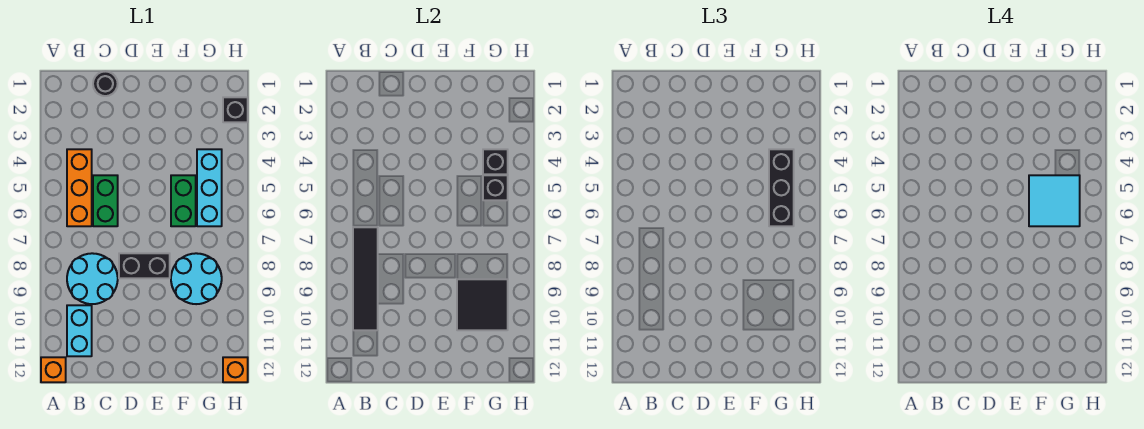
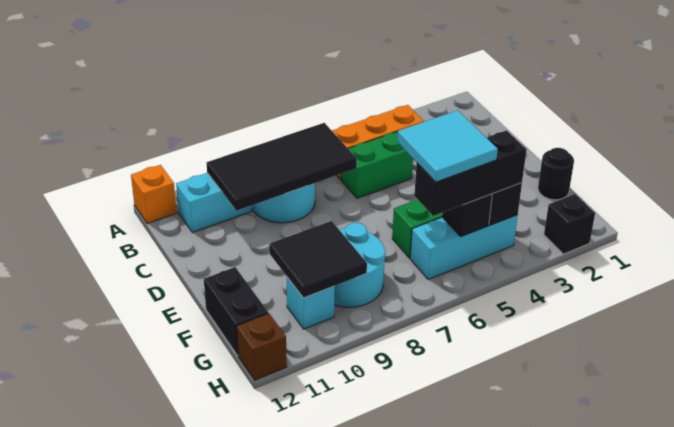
black tile B7:B10 level 2 -> black tile B7:C10 level 2
black round brick C1 level 1 -> black round brick F1 level 1
black brick D8:E8 level 1 -> black brick F12:G12 level 1
none -> cyan brick G10 level 1
orange brick H12 level 1 -> brown brick H12 level 1

